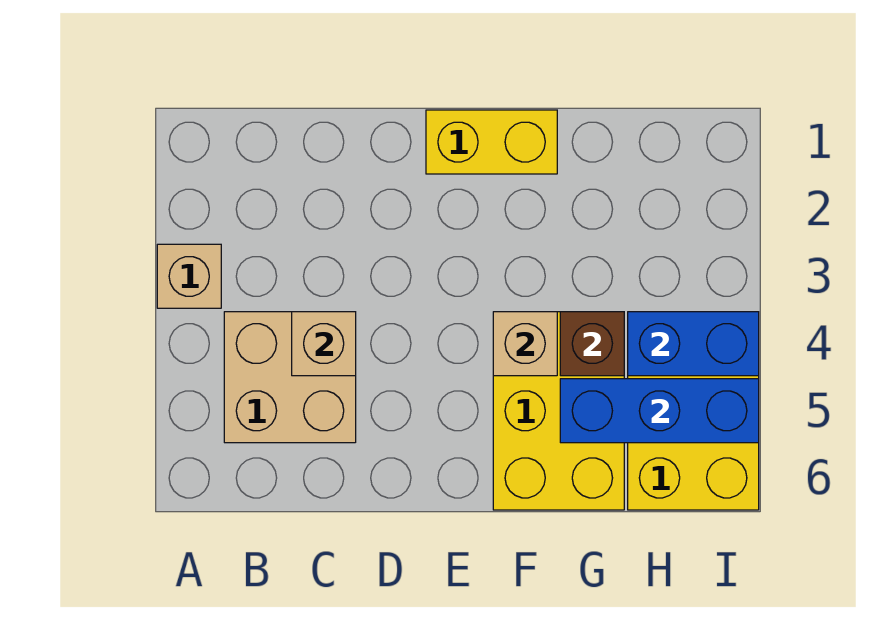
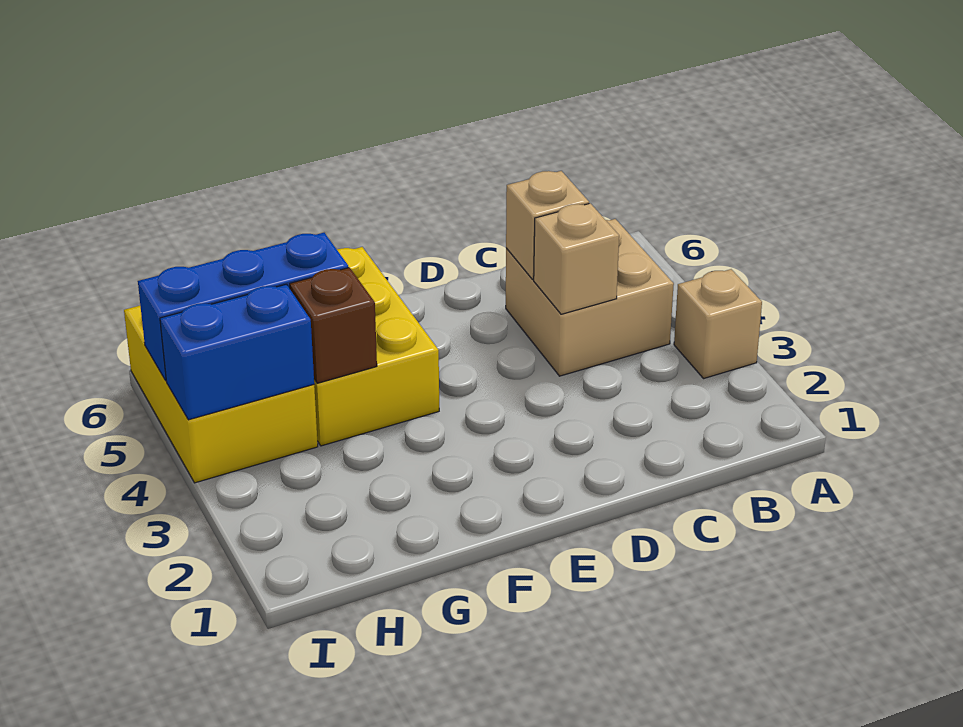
yellow brick E1:F1 level 1 -> none
tan brick F4 level 2 -> tan brick C5 level 2

